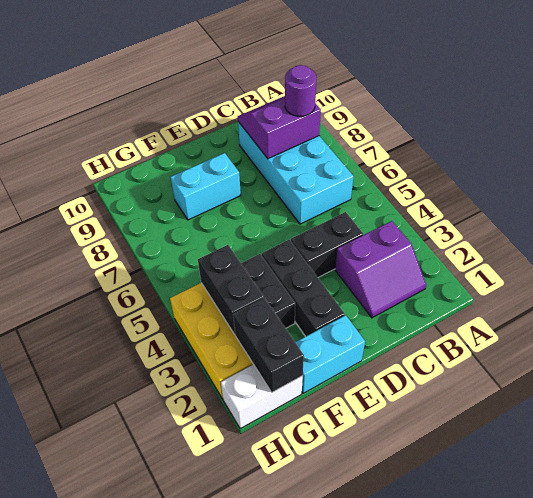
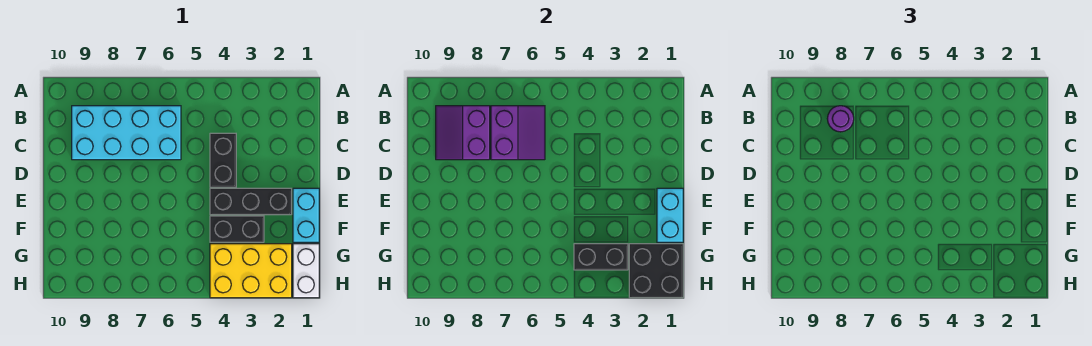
purple slope B2:C3 level 1 top 3 -> purple slope B6:C7 level 2 top 7
cyan brick E8:F8 level 1 -> cyan brick E1:F1 level 2
black brick G1:G2 level 2 -> black brick G1:H2 level 2

